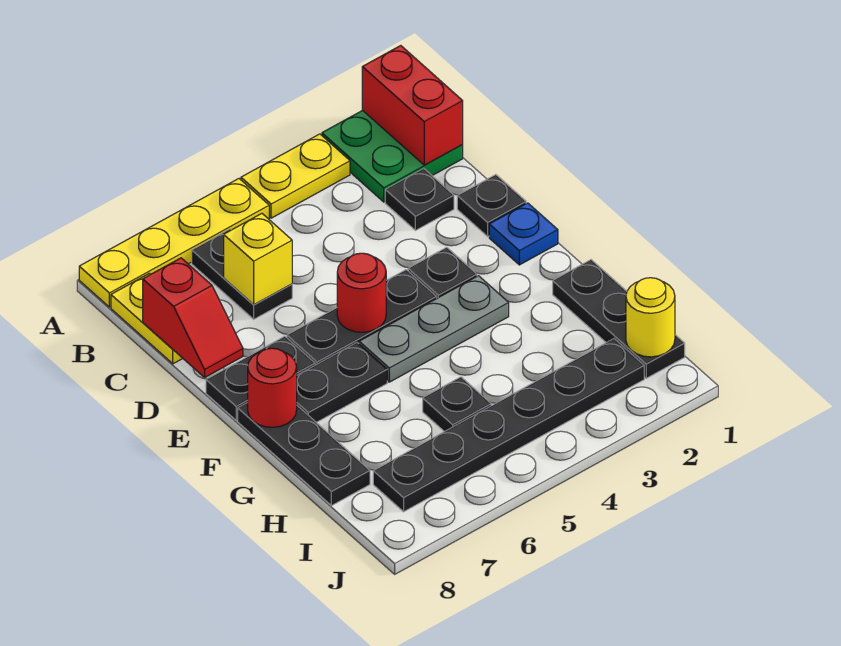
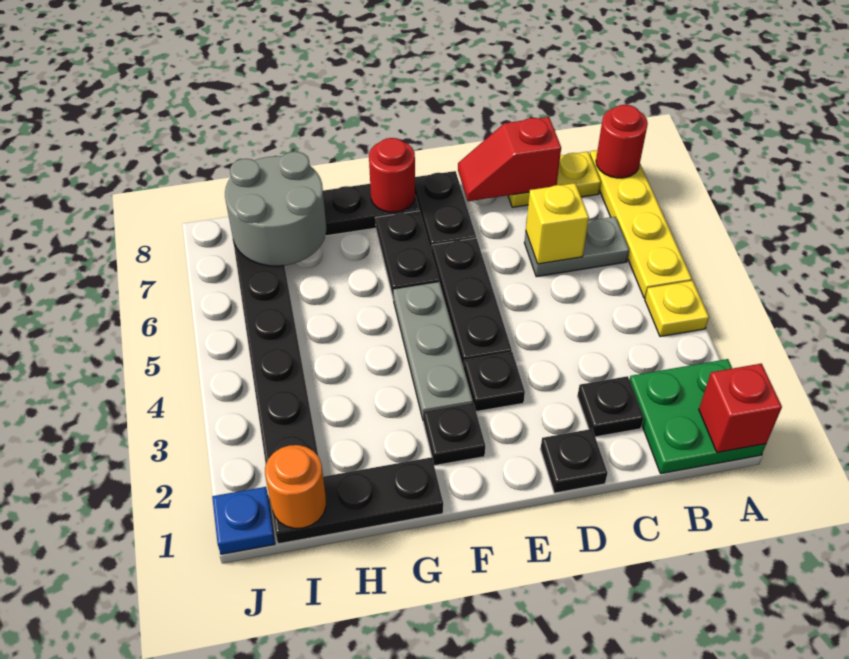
red brick A1:B1 level 2 -> red brick A1 level 2
yellow plate A3:A4 level 1 -> yellow plate A4 level 1
black plate B6:C6 level 1 -> grey plate B6:C6 level 1
blue plate E1 level 1 -> blue plate J1 level 1
red round brick E5 level 2 -> red round brick A8 level 2
black plate H5 level 1 -> black plate F2 level 1
none -> grey round brick H7:I8 level 2
yellow round brick I1 level 2 -> orange round brick I1 level 2

